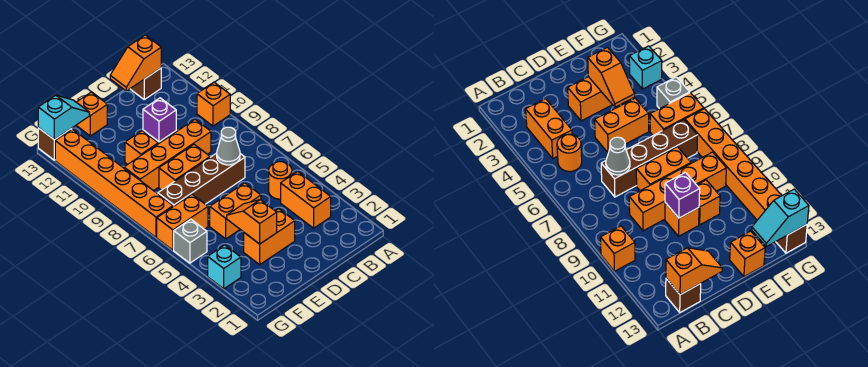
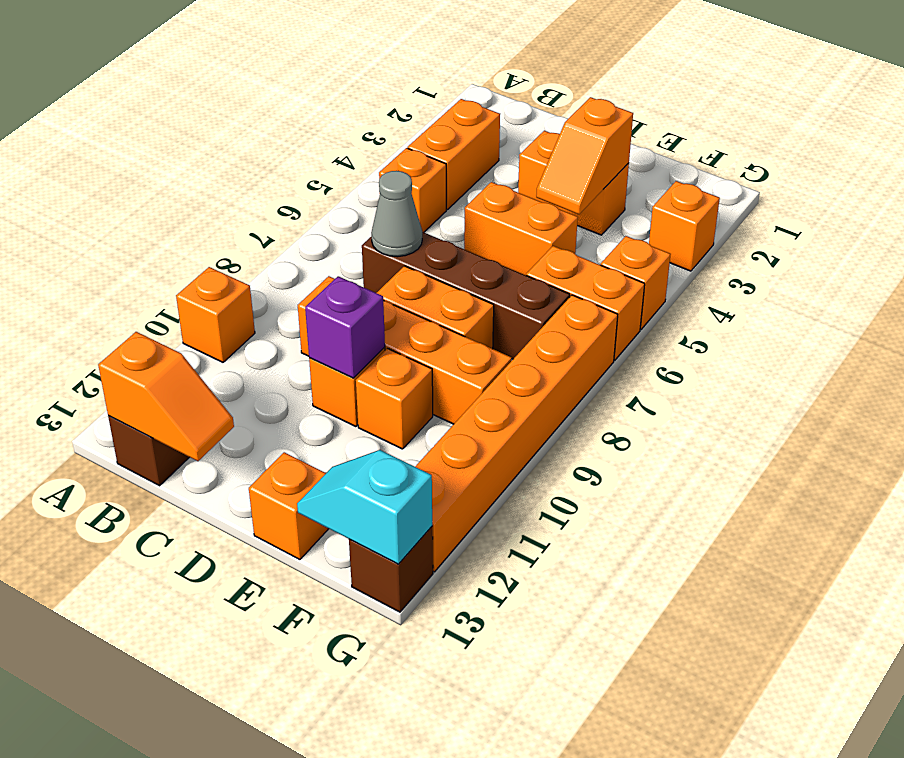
orange round brick B5 level 1 -> orange brick B5 level 1
cyan brick G3 level 1 -> orange brick G3 level 1
grey brick G5 level 1 -> orange brick G5 level 1

